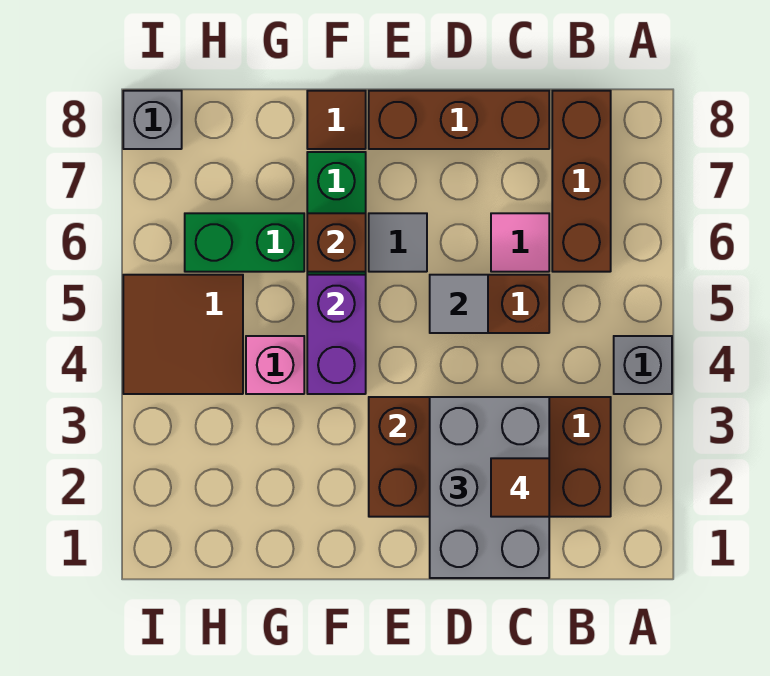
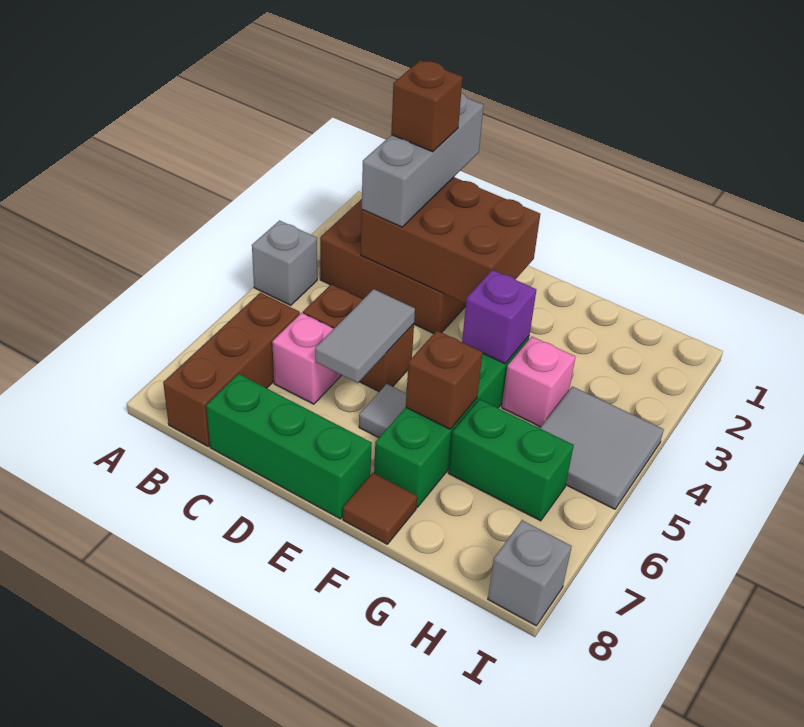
grey brick C1:D3 level 3 -> grey brick C1:C3 level 3
brown tile C2 level 4 -> brown brick C2 level 4
pink tile C6 level 1 -> pink brick C6 level 1
brown brick C8:E8 level 1 -> green brick C8:E8 level 1
grey tile D5 level 2 -> grey tile D5:D6 level 2
purple brick F4:F5 level 2 -> purple brick F4 level 2
brown tile H4:I5 level 1 -> grey tile H4:I5 level 1

